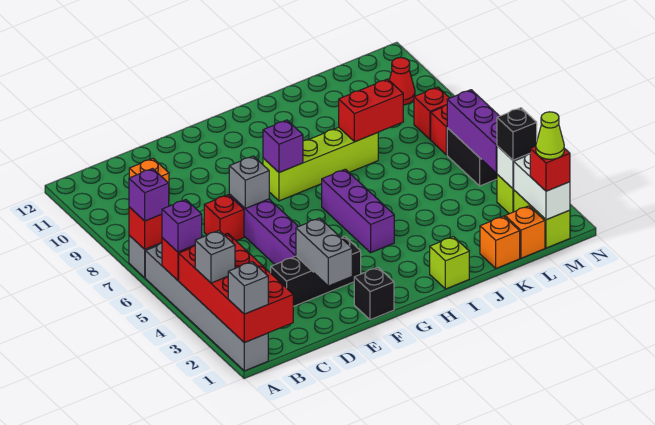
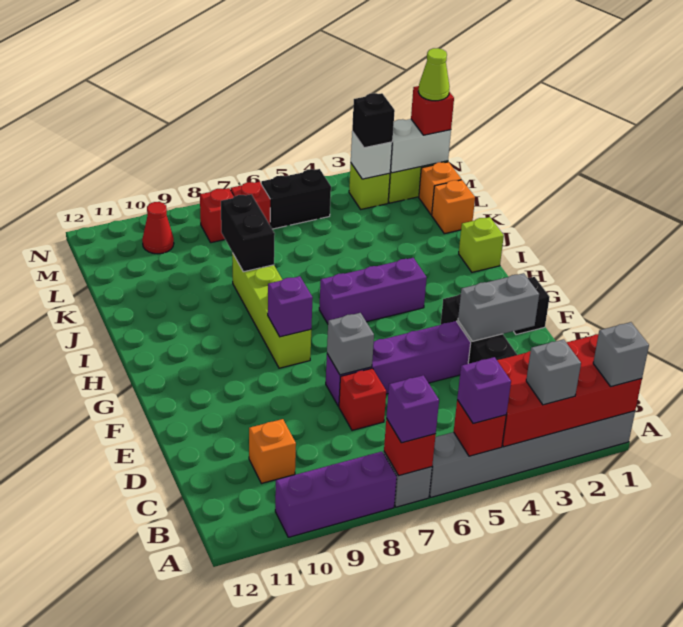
red brick J8:K8 level 2 -> black brick J8:K8 level 2
purple brick M4:M6 level 2 -> purple brick A8:A10 level 1

